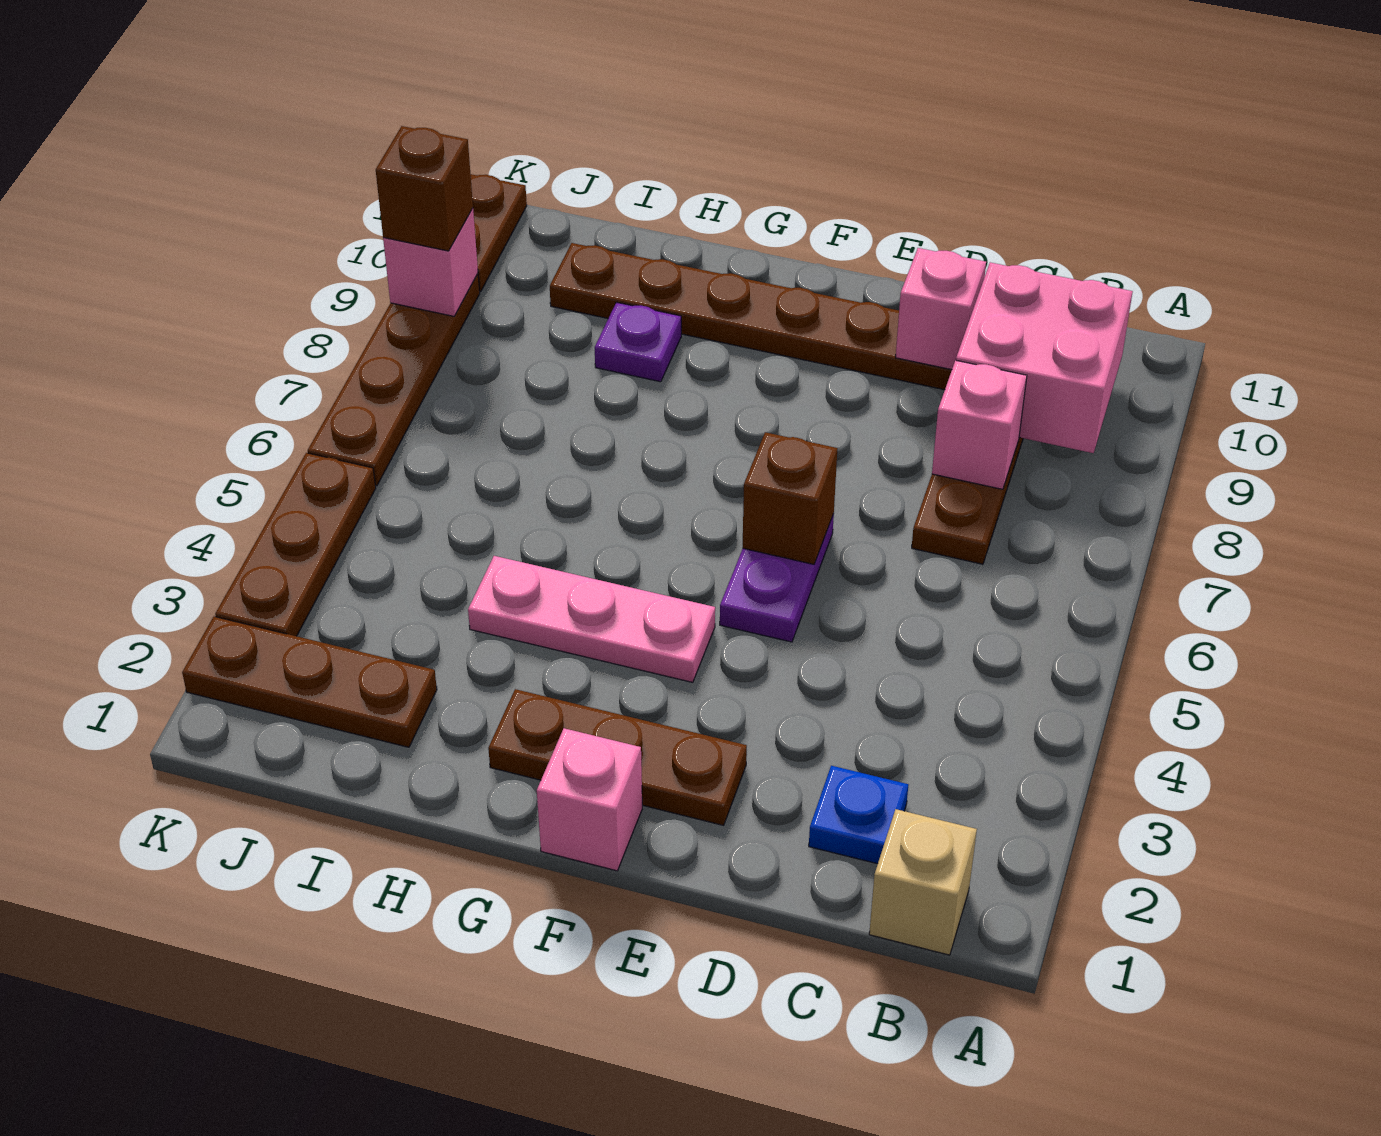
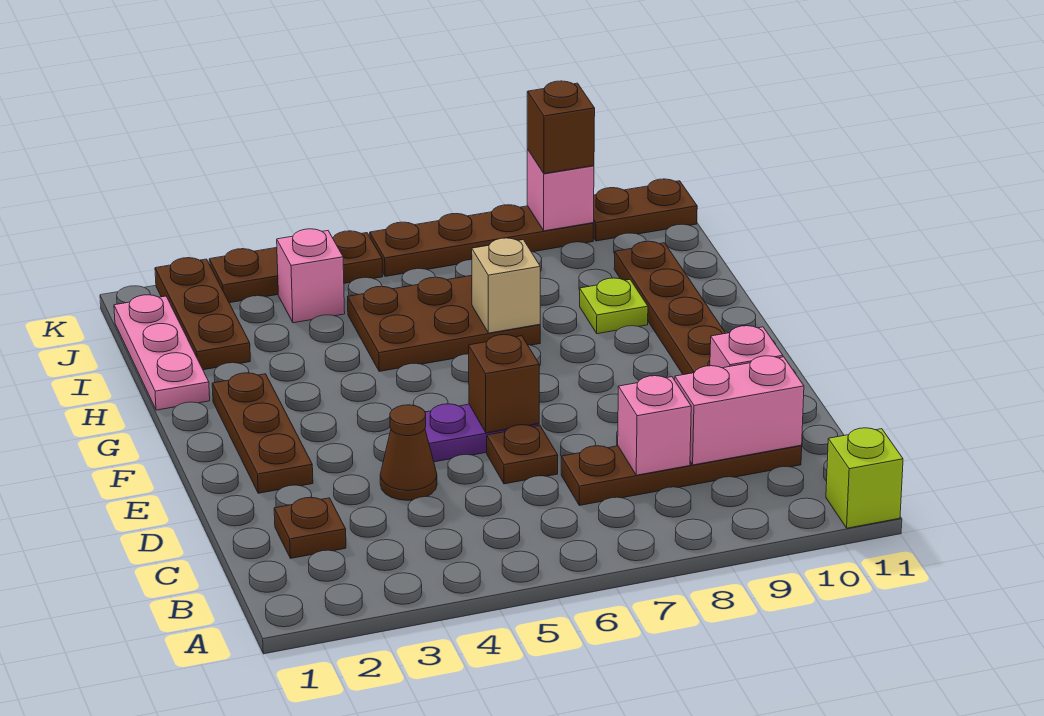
none -> lime brick A11 level 1
tan brick B1 level 1 -> tan brick H7 level 2
pink brick B9:C10 level 2 -> pink brick C9:C10 level 2
blue plate C2 level 1 -> brown plate C2 level 1
none -> brown cone D4 level 1
none -> brown plate D6 level 1
pink brick F1 level 1 -> pink brick J4 level 1
pink plate F4:H4 level 1 -> pink plate H1:J1 level 1
none -> brown plate H5:I7 level 1
purple plate H9 level 1 -> lime plate H9 level 1

